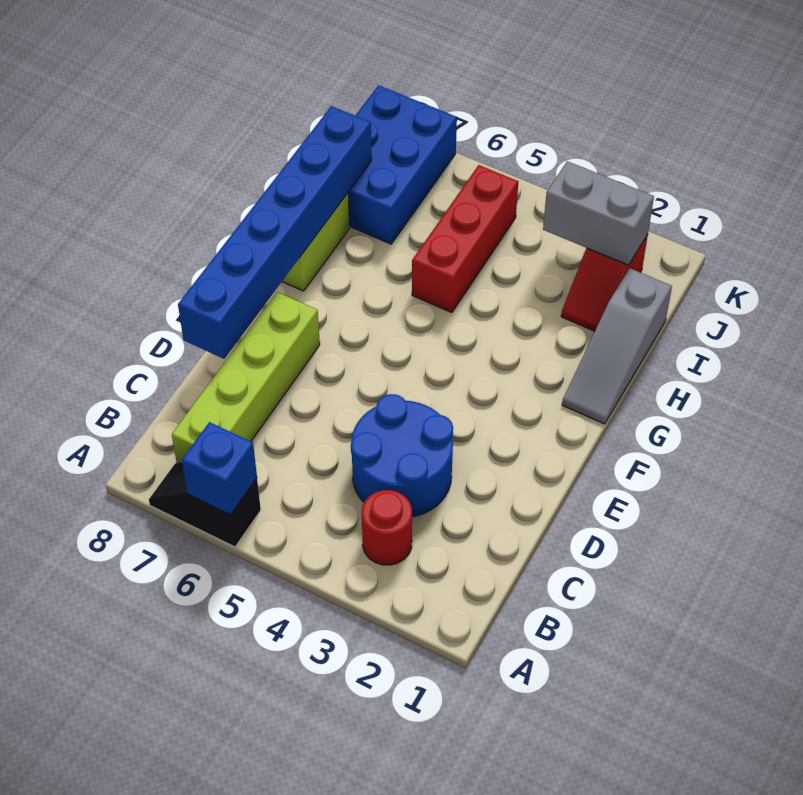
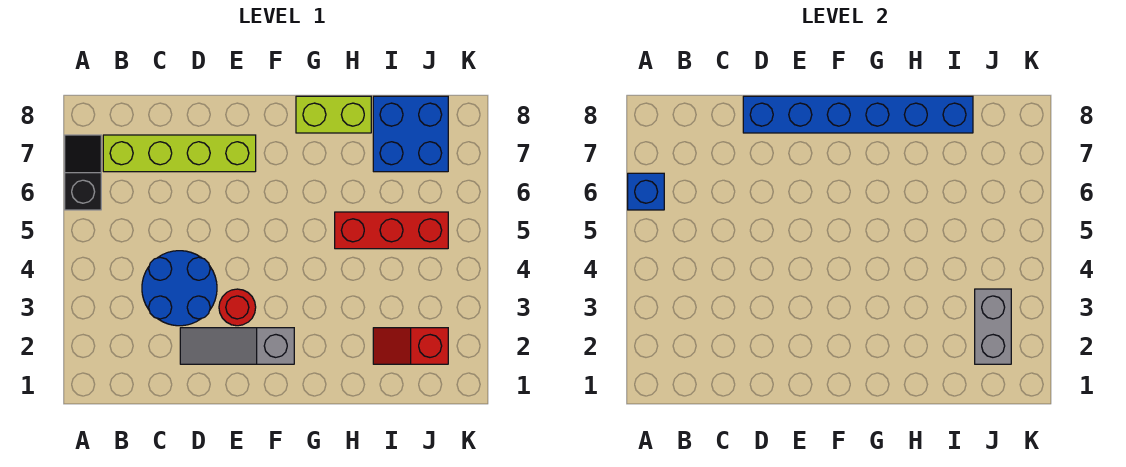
red round brick B3 level 1 -> red round brick E3 level 1
grey slope G1:I1 level 1 top I -> grey slope D2:F2 level 1 top F
blue brick I7:K8 level 1 -> blue brick I7:J8 level 1

